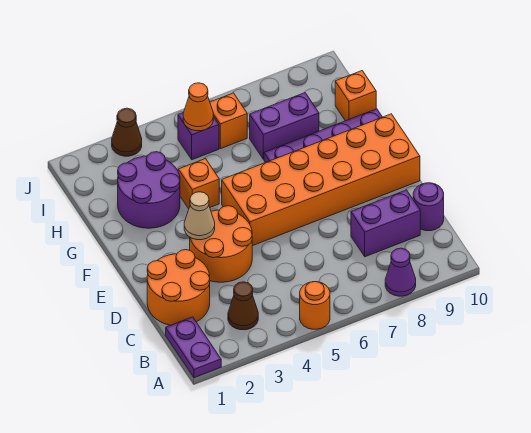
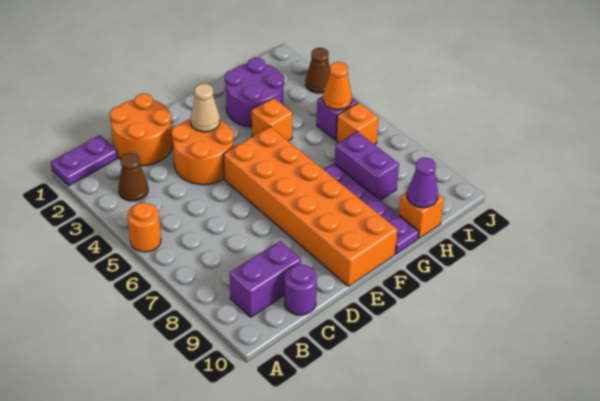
purple cone A8 level 1 -> purple cone H10 level 2
purple brick C8:C9 level 1 -> purple brick B9:C9 level 1

